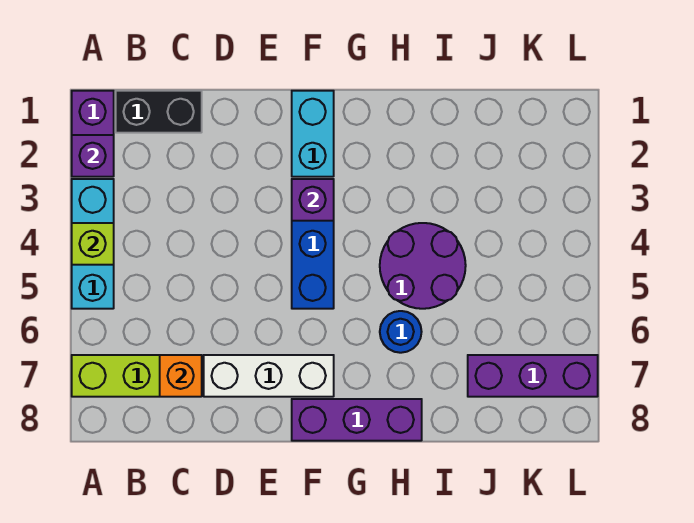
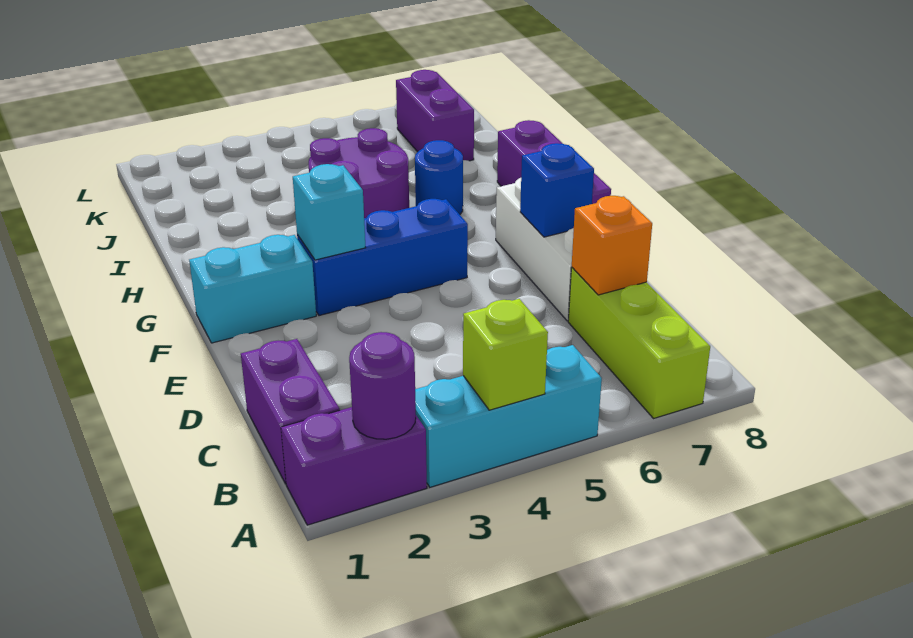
purple brick A2 level 2 -> purple round brick A2 level 2
black brick B1:C1 level 1 -> purple brick B1:C1 level 1
none -> blue brick E7 level 2
purple brick F3 level 2 -> cyan brick F3 level 2
purple brick J7:L7 level 1 -> purple brick J7:K7 level 1

